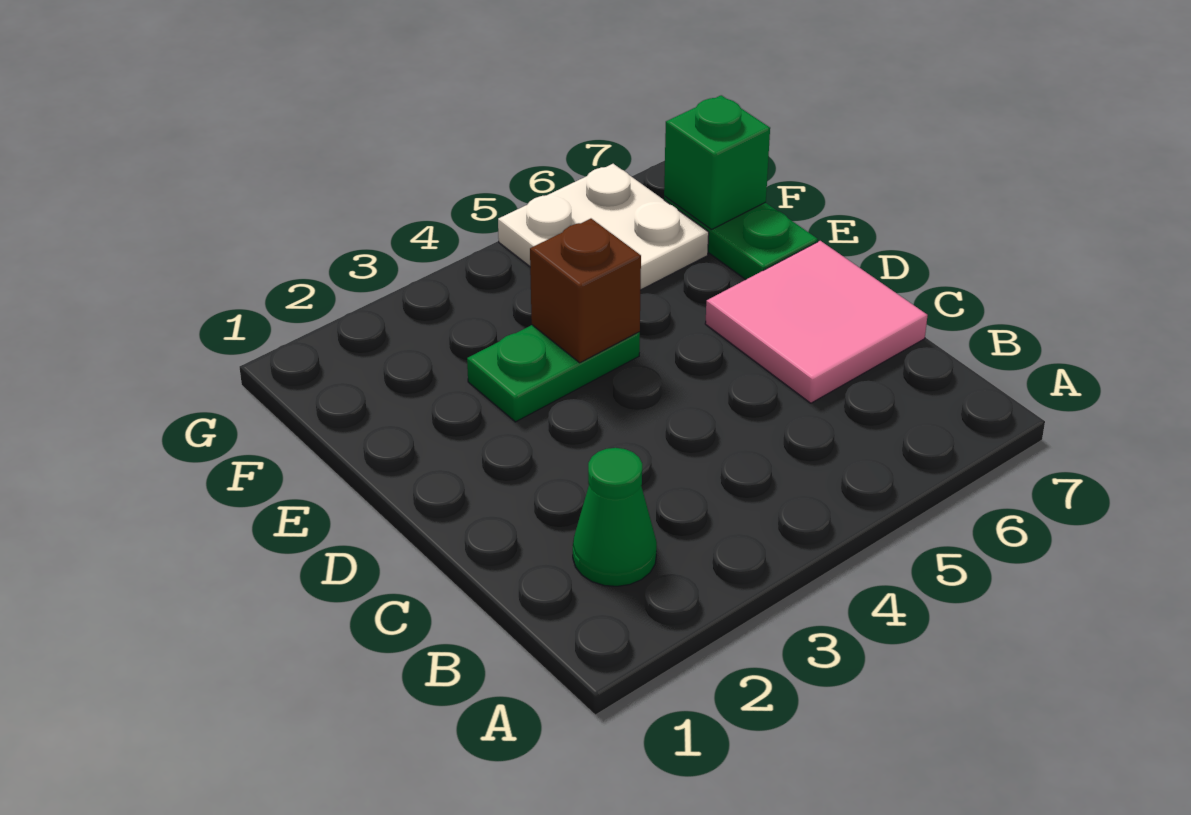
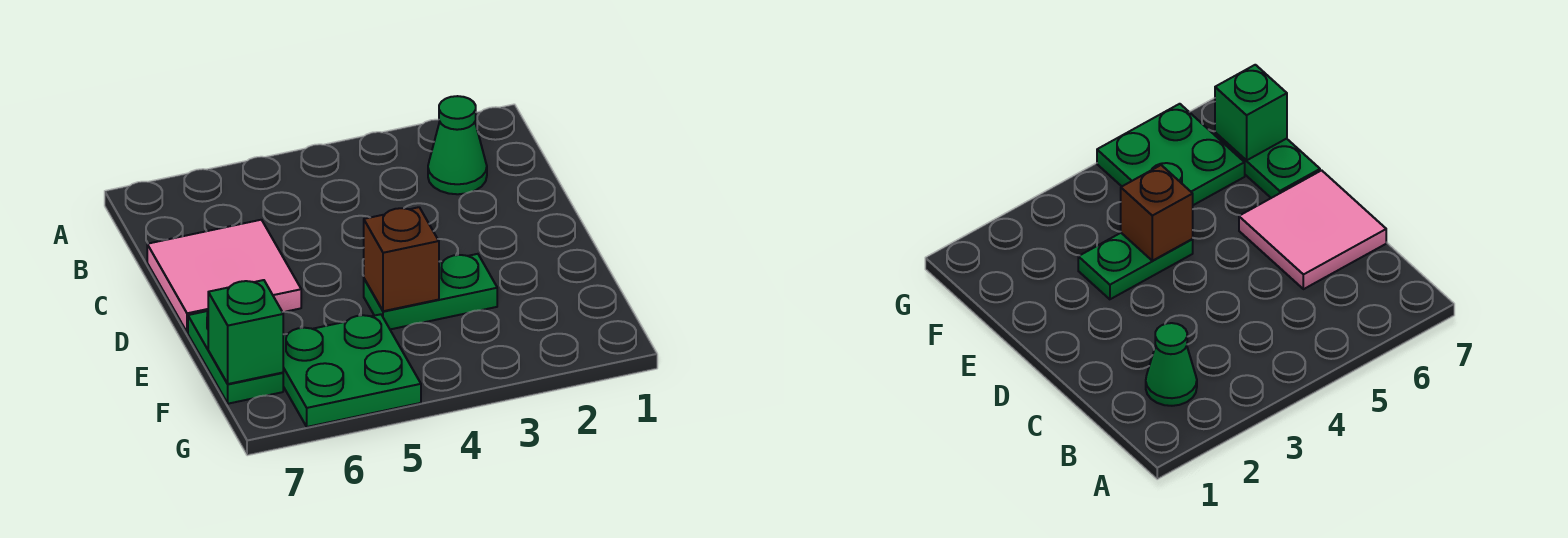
white plate F5:G6 level 1 -> green plate F5:G6 level 1

